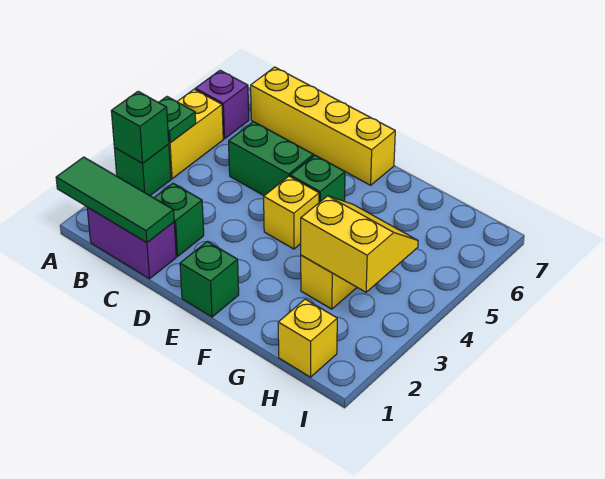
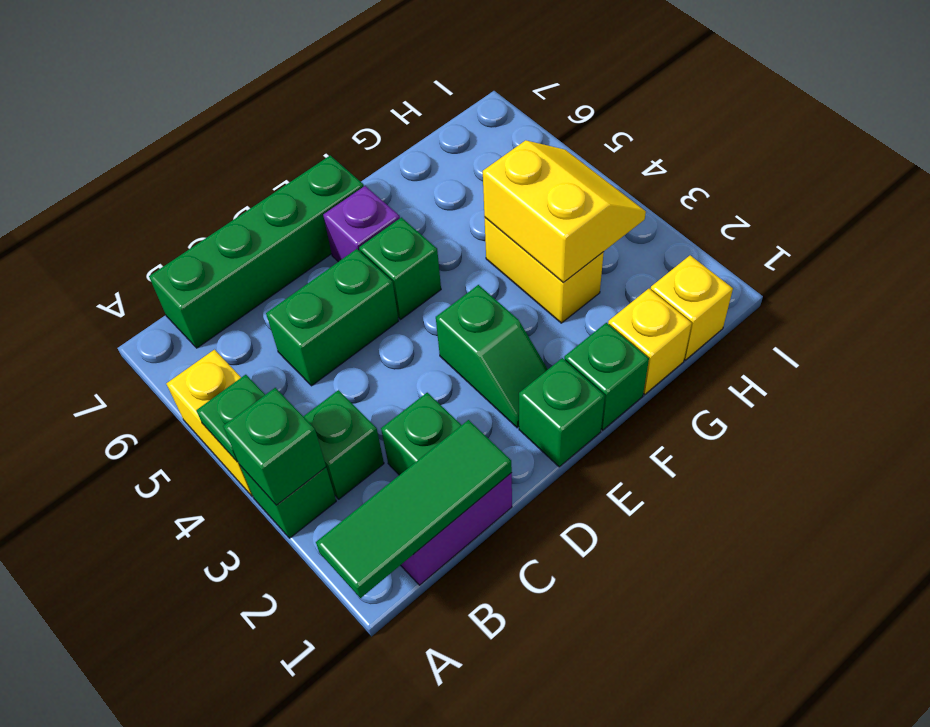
purple brick A6 level 1 -> purple brick E6 level 1
none -> green brick B3 level 1
yellow brick B7:E7 level 1 -> green brick B7:E7 level 1
none -> green slope E2:E3 level 1 top 3
yellow brick E4 level 1 -> yellow brick G1 level 1
none -> green brick F1 level 1
yellow slope G3:H4 level 2 top 3 -> yellow slope G3:H4 level 2 top G

